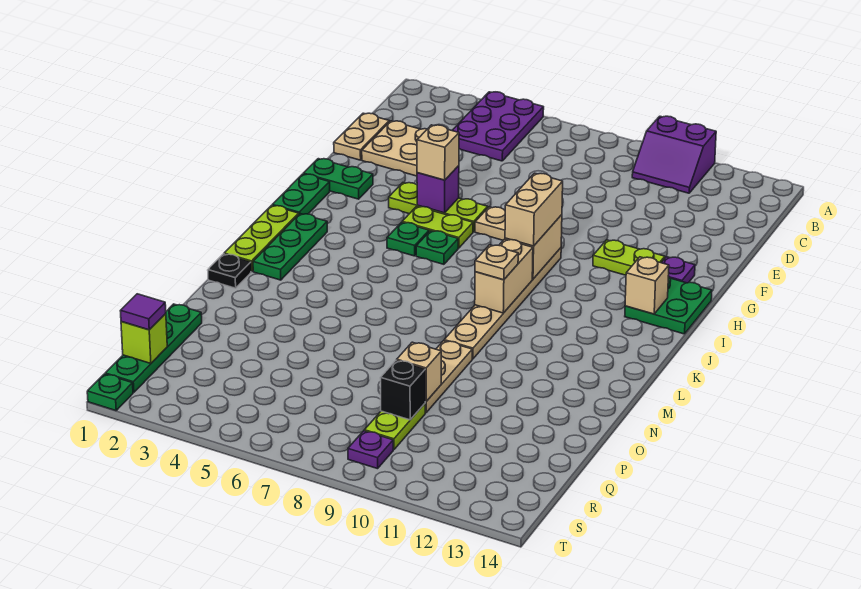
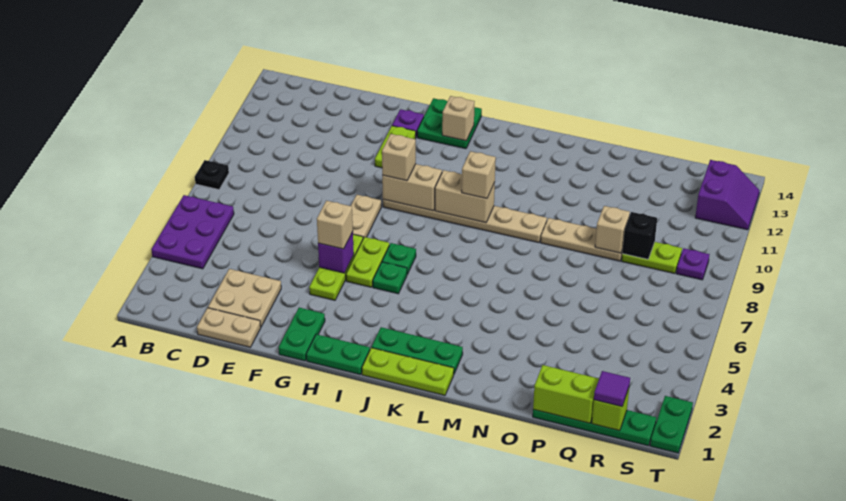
purple plate A4:C5 level 1 -> purple plate A4:B6 level 1
purple slope A10:B11 level 1 top A -> purple slope S12:T13 level 1 top S
tan brick H9:I9 level 3 -> tan brick H9 level 3
tan plate K9 level 3 -> tan brick K9 level 3
black plate M1 level 1 -> black plate A8 level 1
none -> lime brick P1:Q1 level 2
green plate T1 level 1 -> green plate T1:T2 level 1

